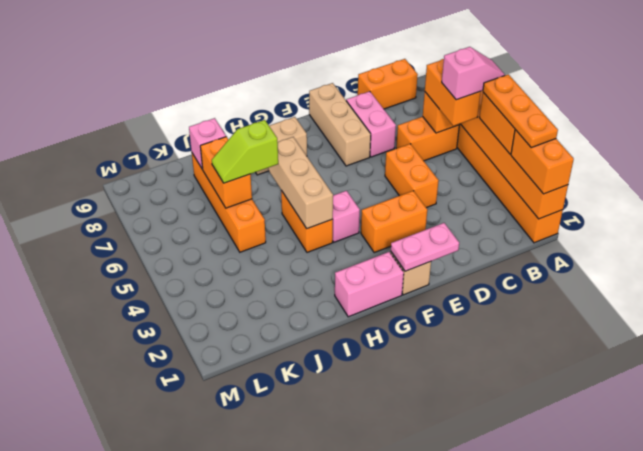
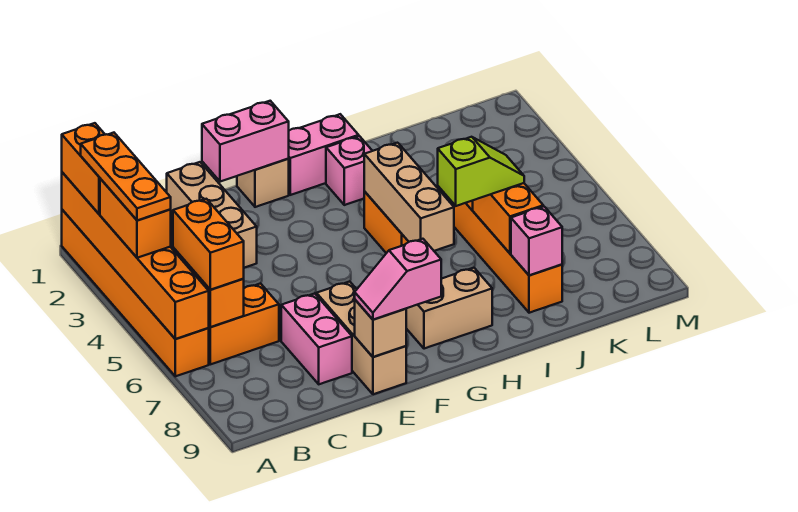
pink slope A5:B5 level 4 top B -> pink slope E9:F9 level 3 top F
orange brick B9:C9 level 1 -> none
none -> tan brick D1:D3 level 1
orange brick D4:D5 level 1 -> none
pink plate E1:F1 level 2 -> pink brick E1:F1 level 2
orange brick E3:F3 level 1 -> none
none -> tan brick E9 level 2
pink brick G4 level 1 -> pink brick H2 level 1

